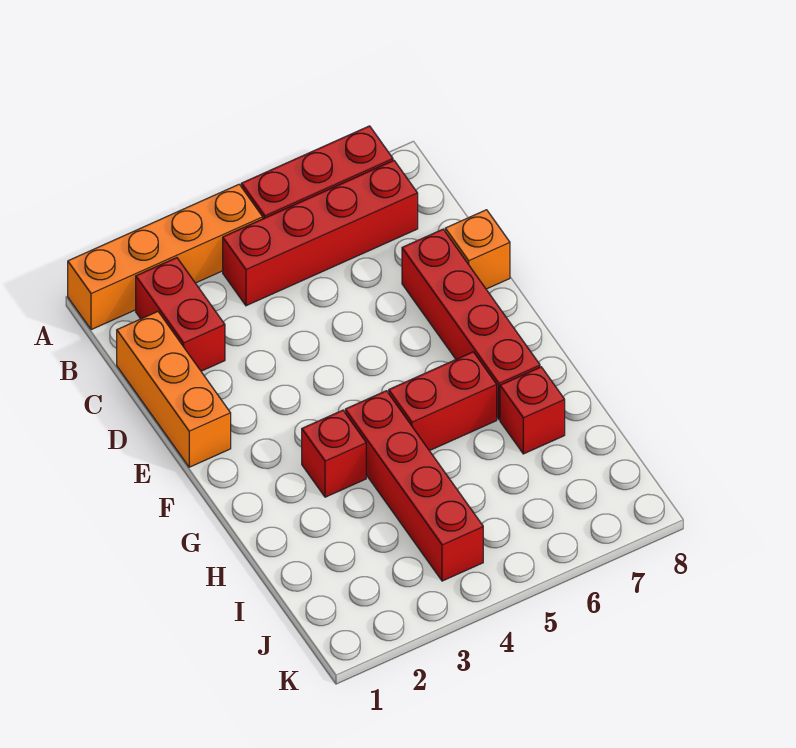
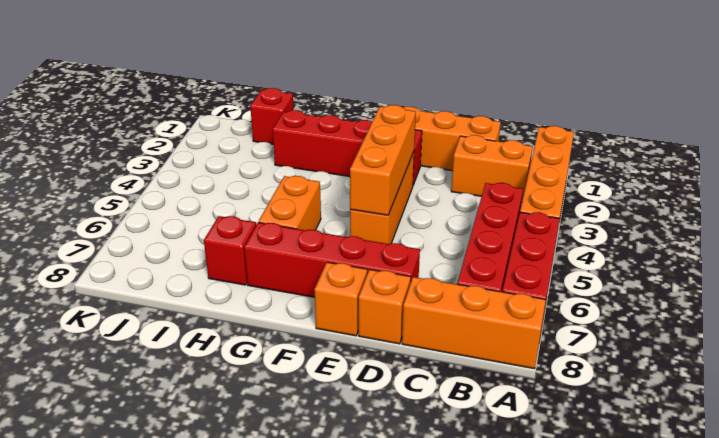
none -> orange brick A8:C8 level 1
red brick B2:C2 level 1 -> orange brick B2:C2 level 1
none -> orange brick E3:E5 level 1
none -> orange brick E3:E5 level 2
none -> orange brick E8 level 1
red brick G3 level 1 -> red brick I1 level 1
red brick G4:J4 level 1 -> red brick E2:H2 level 1
red brick G5:G6 level 1 -> orange brick G5:G6 level 1

